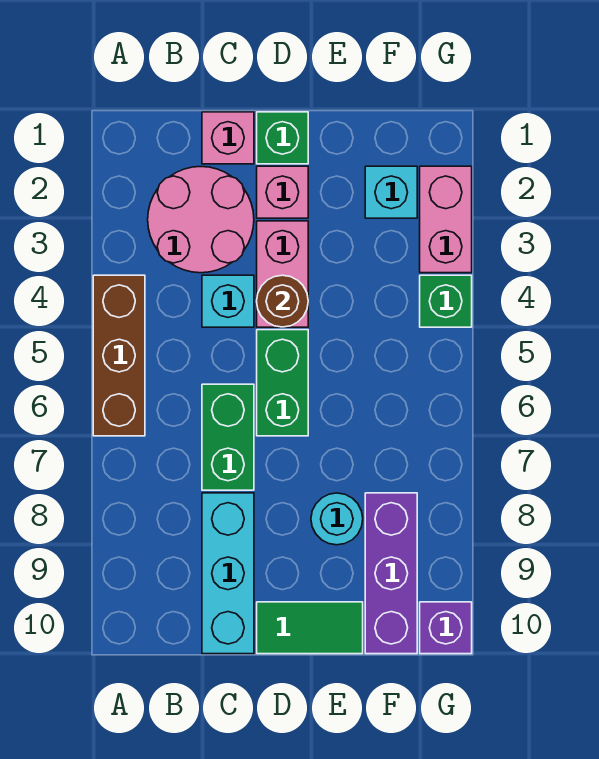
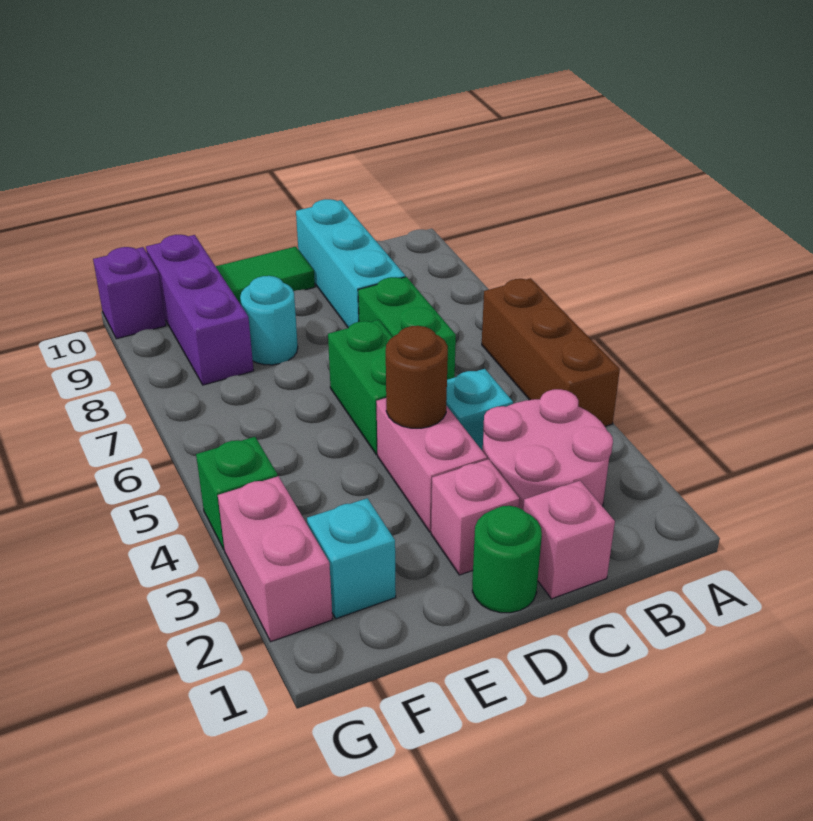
green brick D1 level 1 -> green round brick D1 level 1

